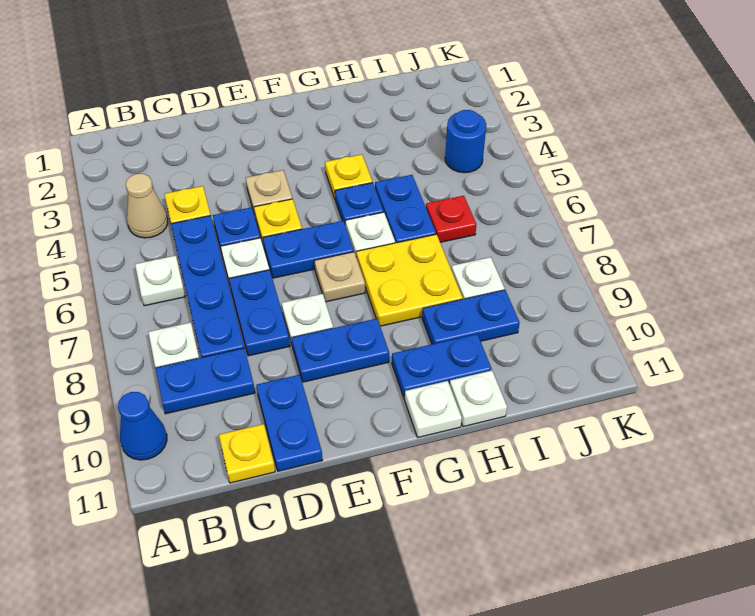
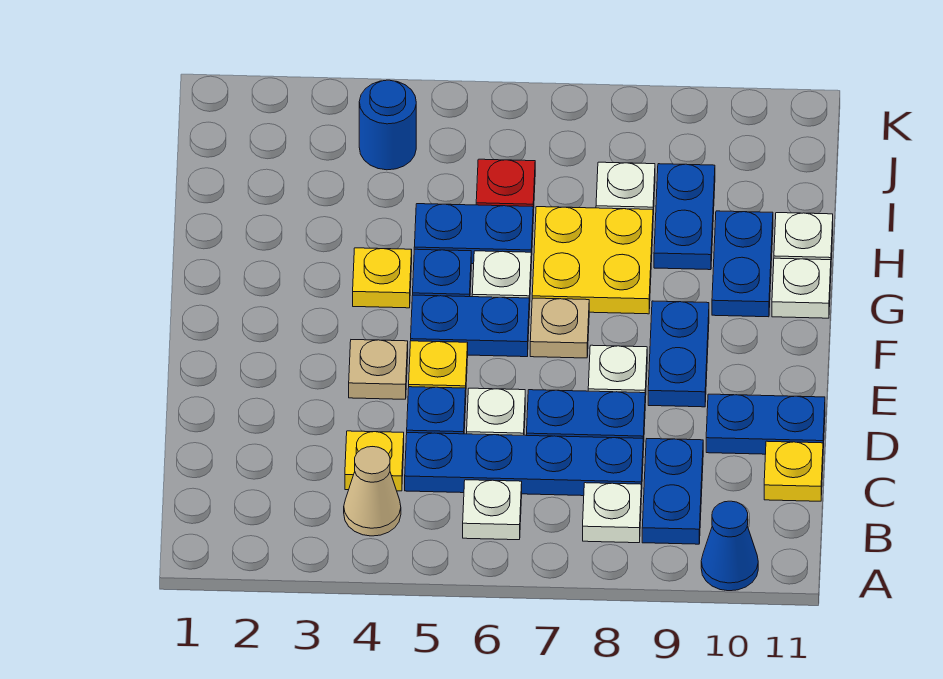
blue plate E6:F6 level 1 -> blue plate F5:F6 level 1

